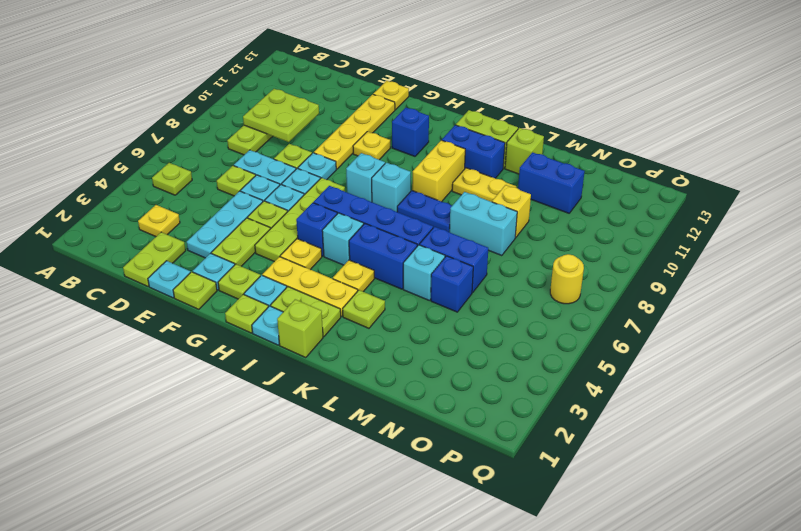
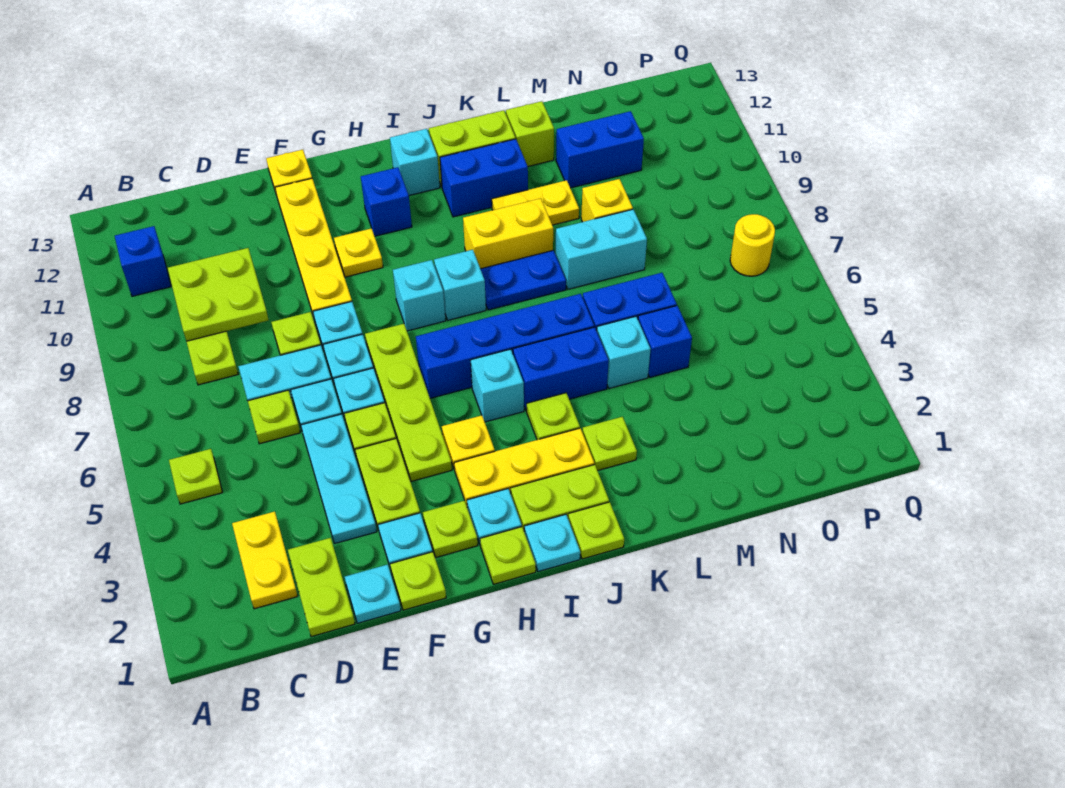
yellow plate C3 level 1 -> yellow plate C2:C3 level 1
blue brick H5 level 1 -> blue brick B11 level 1
none -> cyan brick I12 level 1
lime brick J1 level 1 -> lime plate J1 level 1
yellow plate J4 level 1 -> lime plate J4 level 1
yellow brick J9:J10 level 1 -> yellow brick J9:K9 level 1

